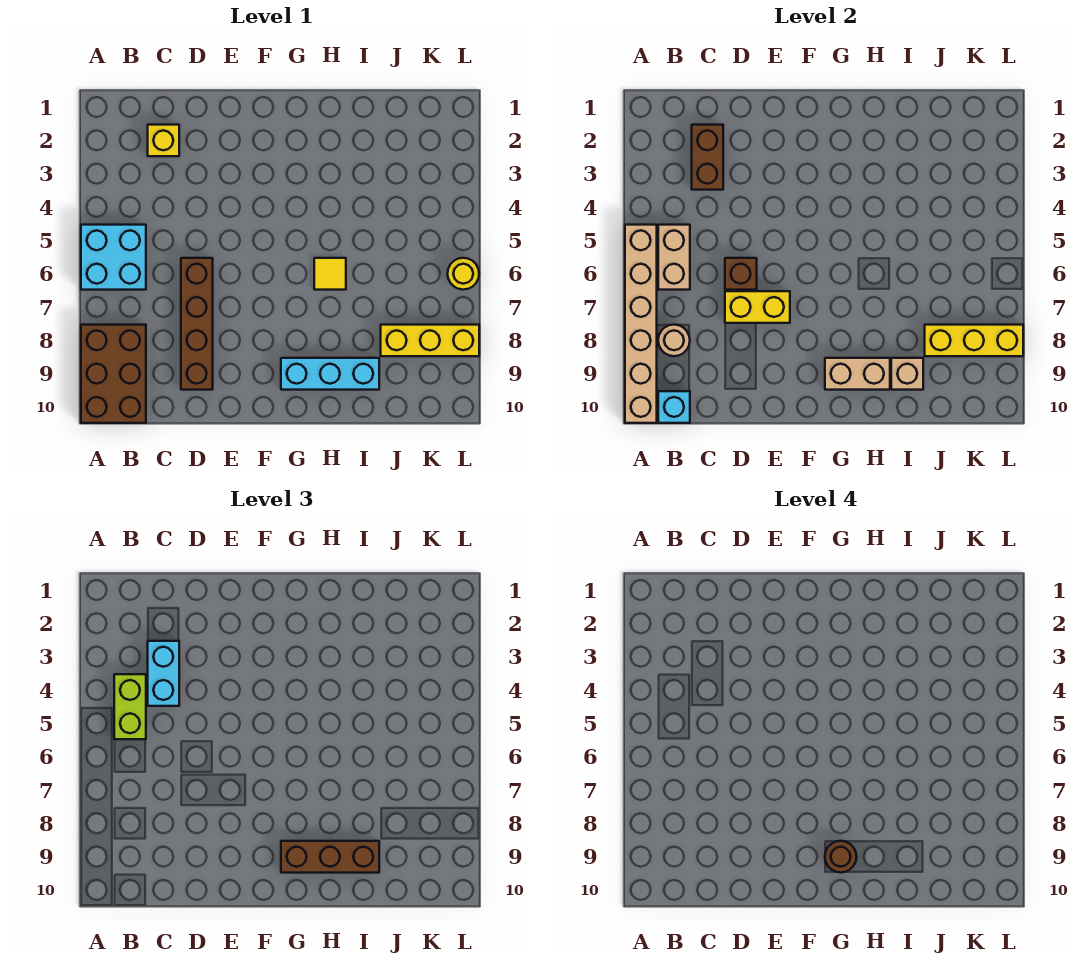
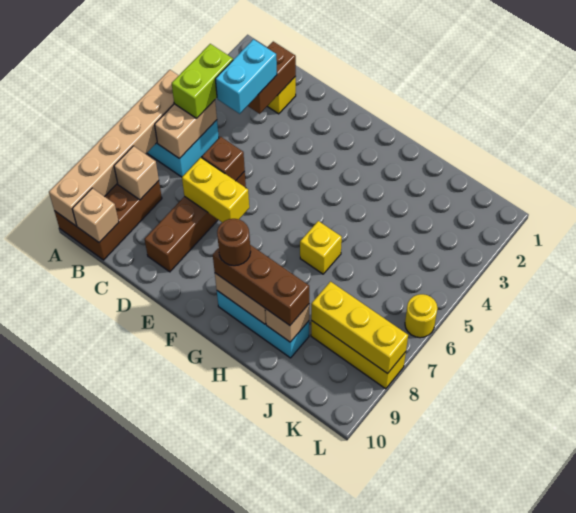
tan round brick B8 level 2 -> tan brick B8 level 2
cyan brick B10 level 2 -> tan brick B10 level 2
yellow tile H6 level 1 -> yellow brick H6 level 1

